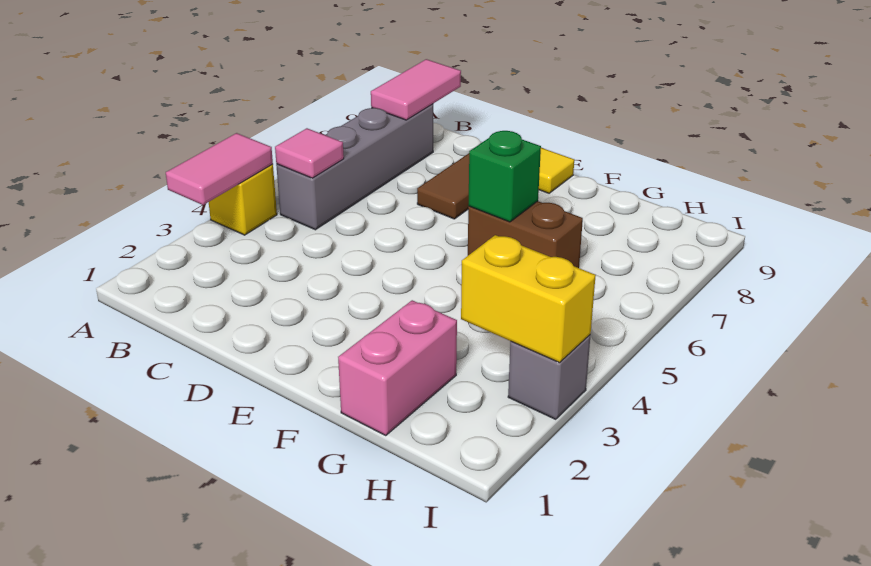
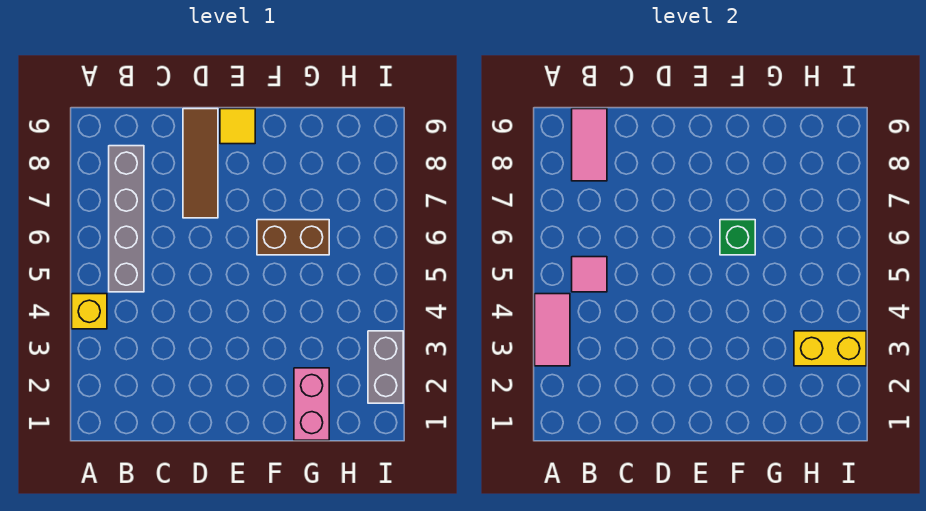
grey brick I3 level 1 -> grey brick I2:I3 level 1

